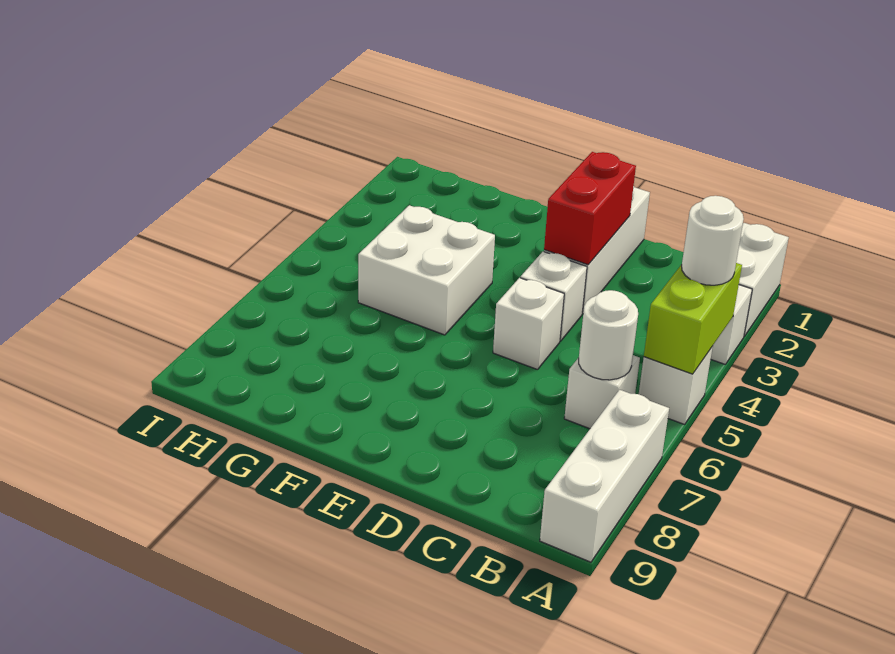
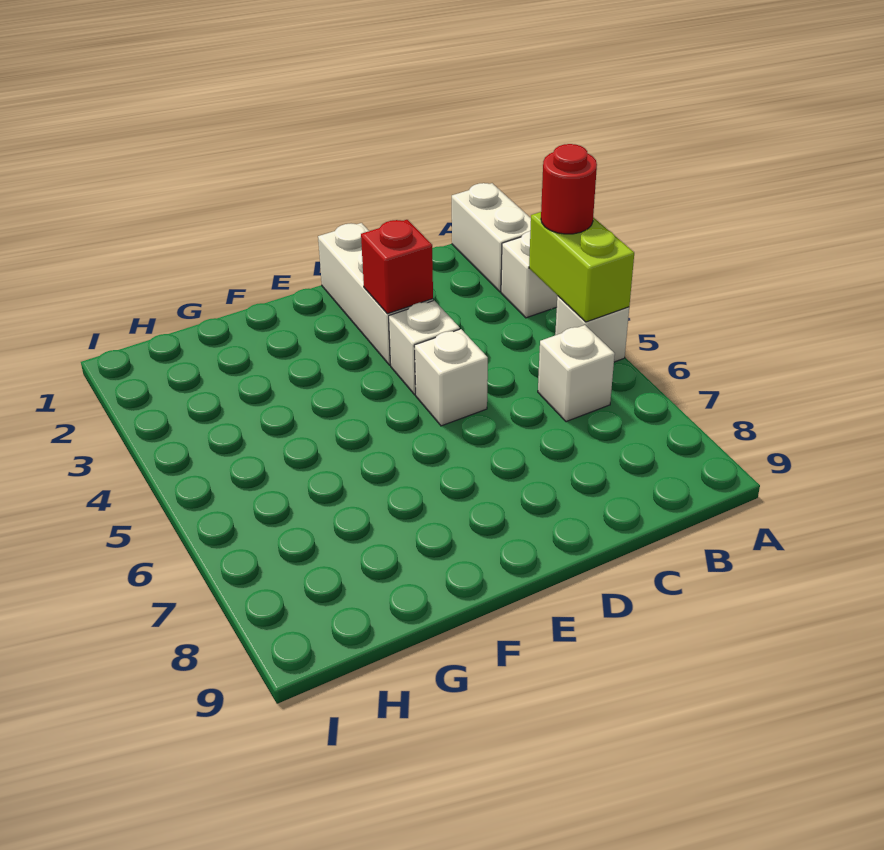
white round brick A4 level 3 -> red round brick A4 level 3
white brick A7:A9 level 1 -> none
white round brick B6 level 2 -> none
red brick D2:D3 level 2 -> red brick D3 level 2
white brick F4:G5 level 1 -> none

